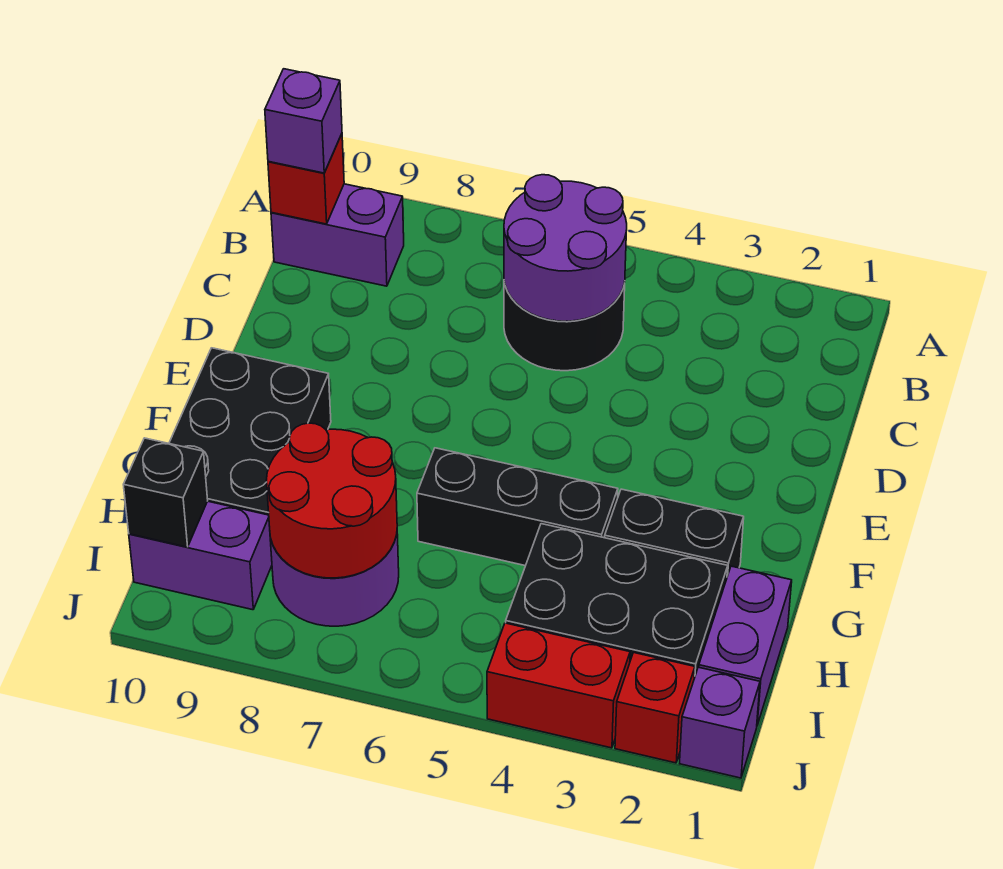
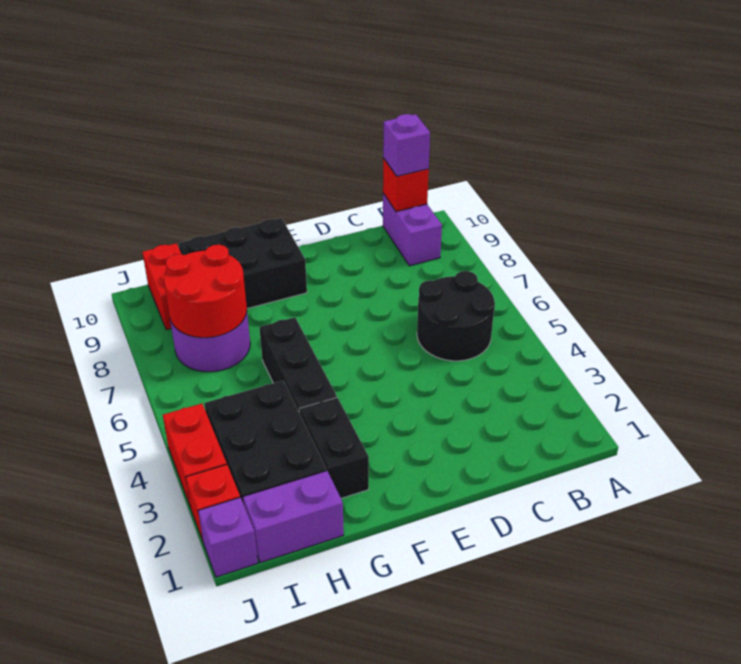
purple round brick B5:C6 level 2 -> none
purple brick I9:I10 level 1 -> red brick I9:I10 level 1
black brick I10 level 2 -> none

